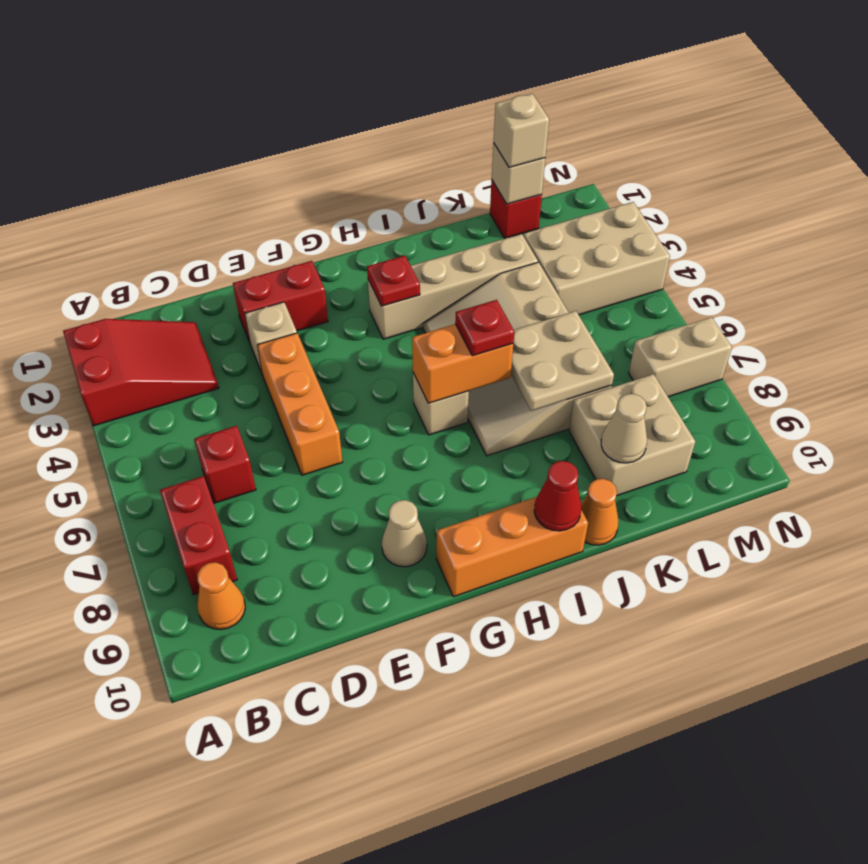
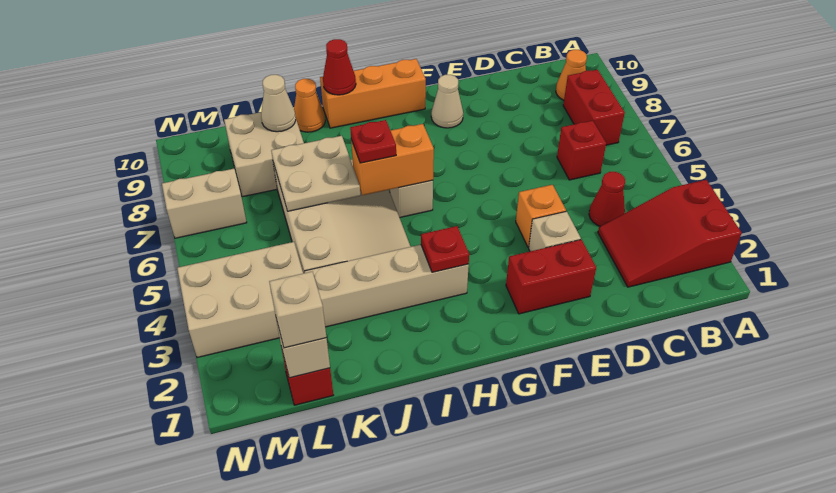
none -> red cone C4 level 1
orange brick E4:E6 level 1 -> orange brick E4 level 1

